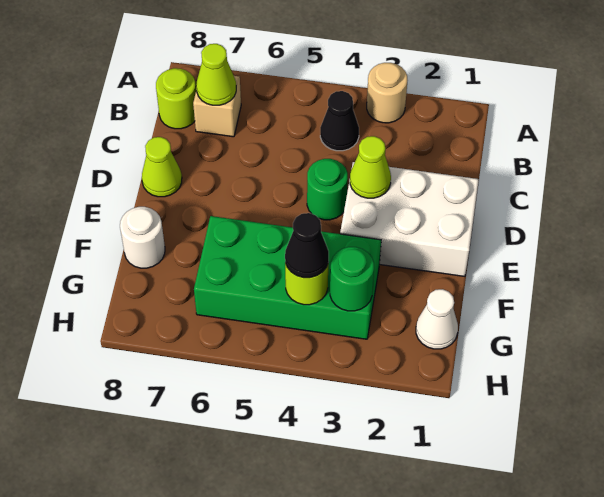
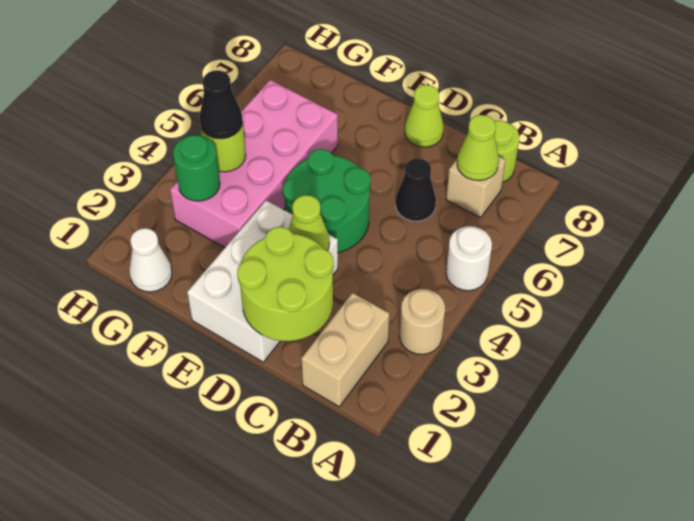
none -> tan brick B1:B2 level 1
black cone B4 level 1 -> black cone C6 level 1
none -> lime round brick C1:D2 level 2
green round brick D4 level 1 -> green round brick D4:E5 level 1
green brick F3:G6 level 1 -> pink brick F3:G6 level 1
white round brick F8 level 1 -> white round brick A5 level 1

